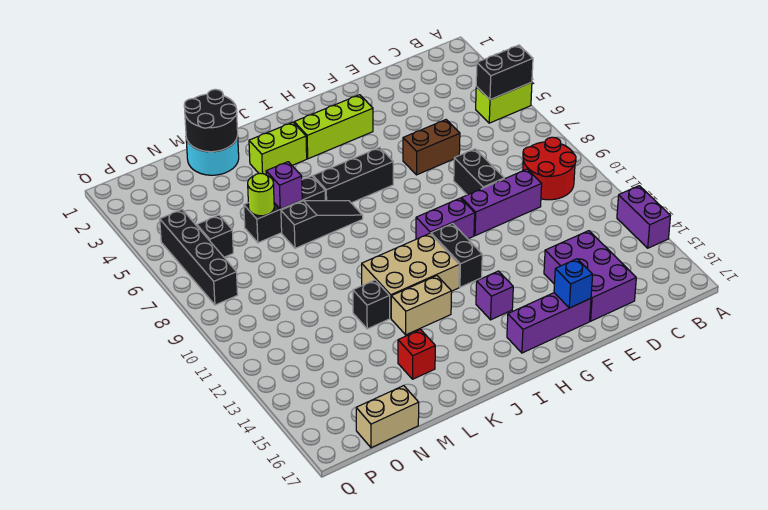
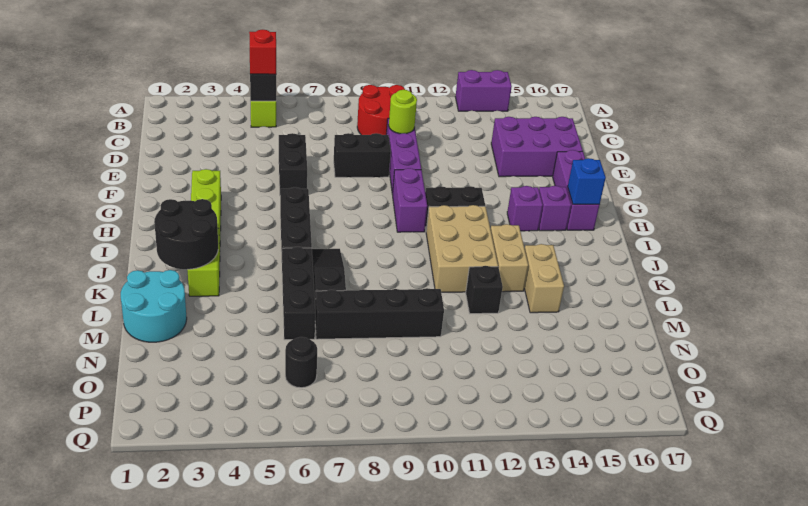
brown brick E6:F6 level 1 -> black brick E6:F6 level 1
blue brick F16 level 2 -> blue brick H16 level 2
black round brick L1:M2 level 2 -> black round brick J2:K3 level 2
purple brick L6 level 2 -> purple brick H15 level 1
red brick L15 level 1 -> red brick B5 level 3
lime round brick M6 level 2 -> lime round brick D10 level 2
tan brick N17:O17 level 1 -> tan brick K14:L14 level 1
black brick O6 level 1 -> black round brick O6 level 1
black brick P5:P8 level 1 -> black brick M7:M10 level 1

